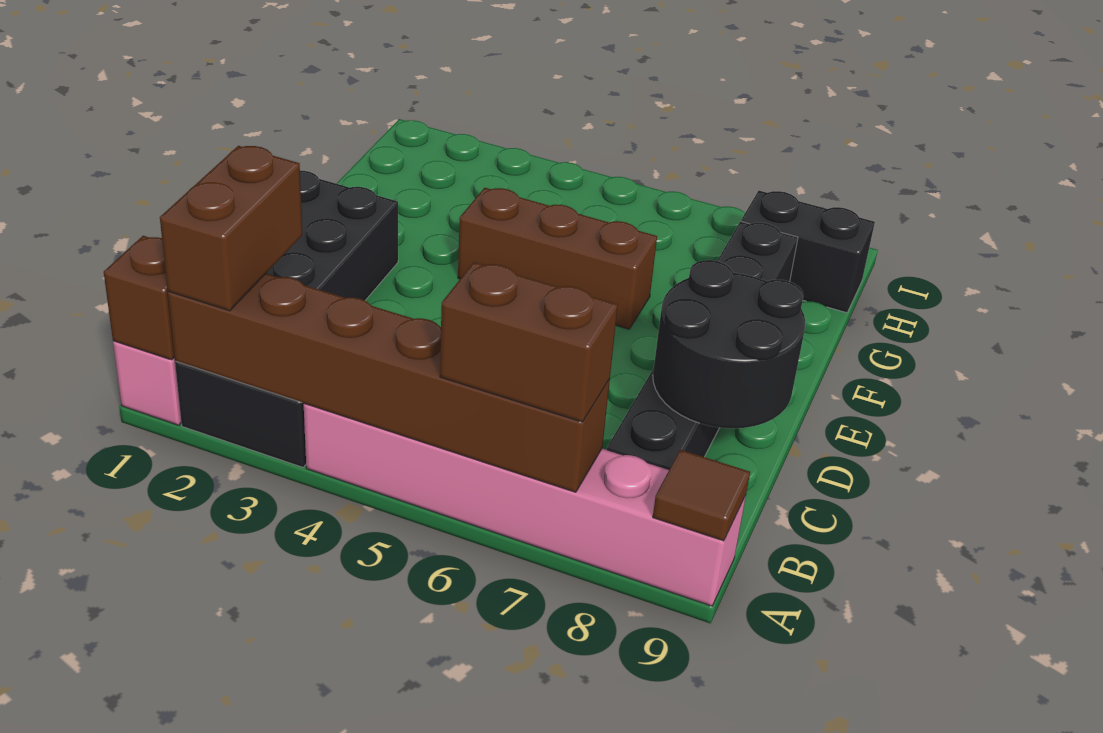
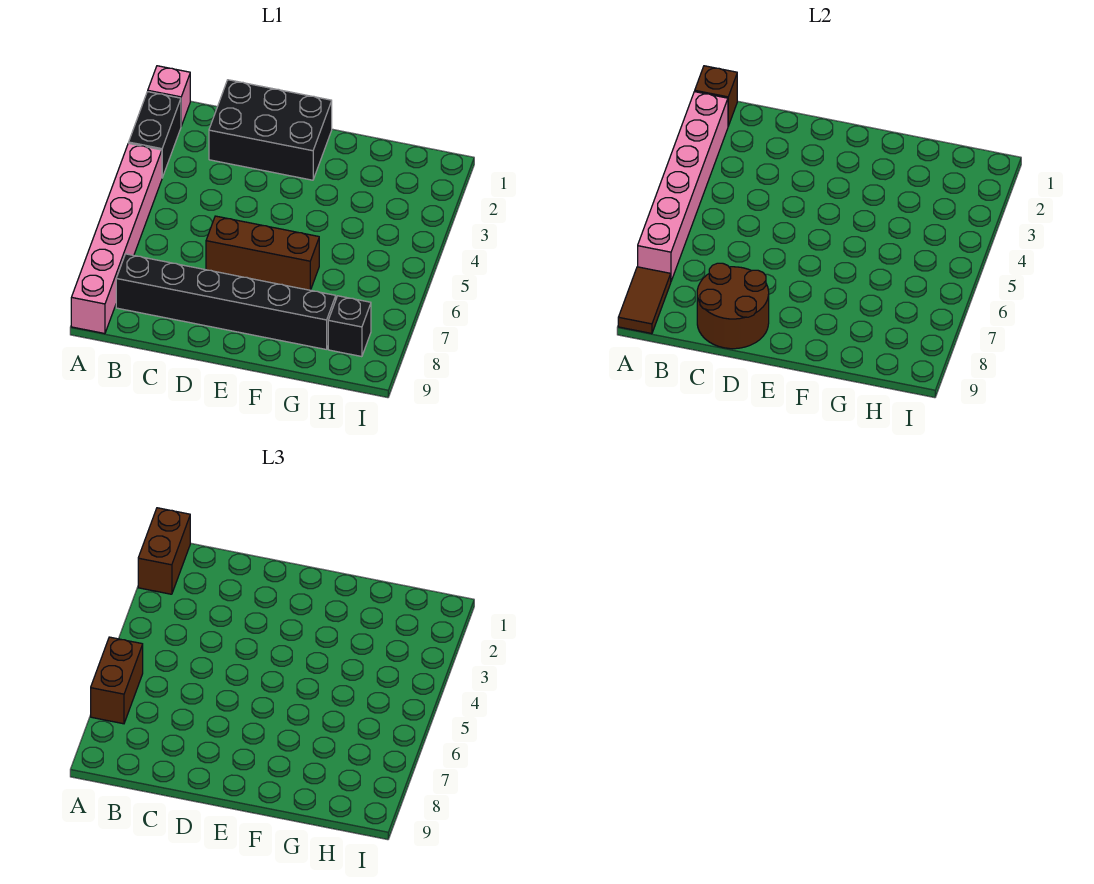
brown brick A2:A7 level 2 -> pink brick A2:A7 level 2
brown brick A2:B2 level 3 -> brown brick A1:A2 level 3
brown tile A9 level 2 -> brown tile A8:A9 level 2
black round brick C8:D9 level 2 -> brown round brick C8:D9 level 2
brown brick F4:F6 level 1 -> brown brick D6:F6 level 1
black brick H8:H9 level 1 -> black brick H8 level 1

